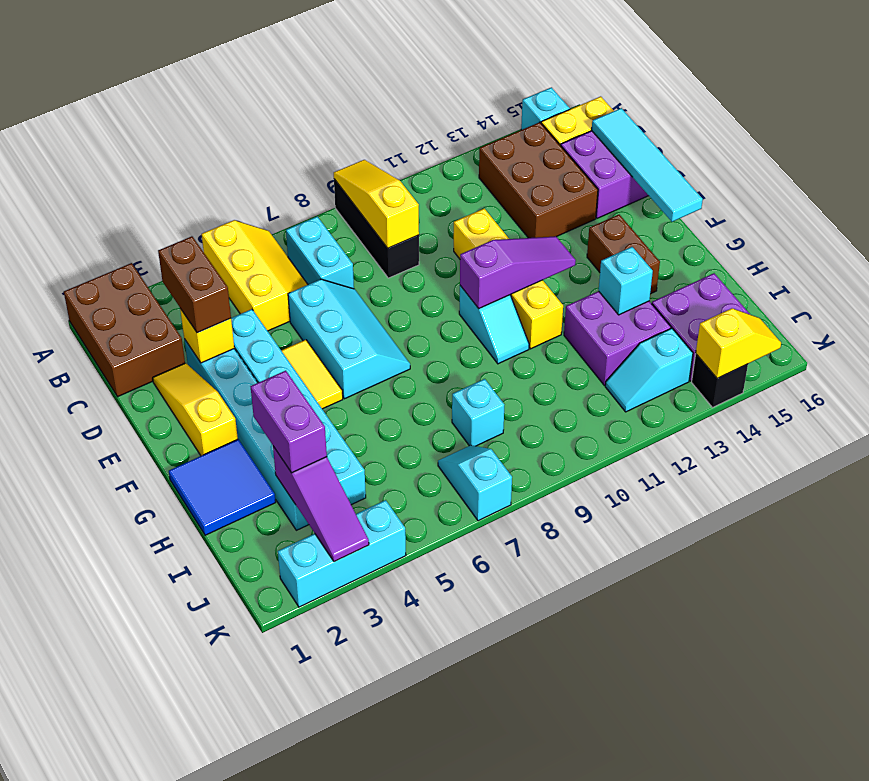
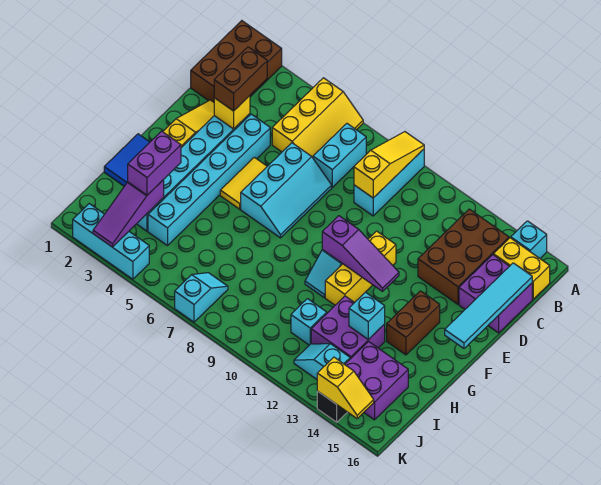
black brick A9:C9 level 1 -> cyan brick A9:C9 level 1
yellow brick D11:G11 level 1 -> yellow brick E11:G11 level 1
cyan brick I8 level 1 -> cyan brick I11 level 1

